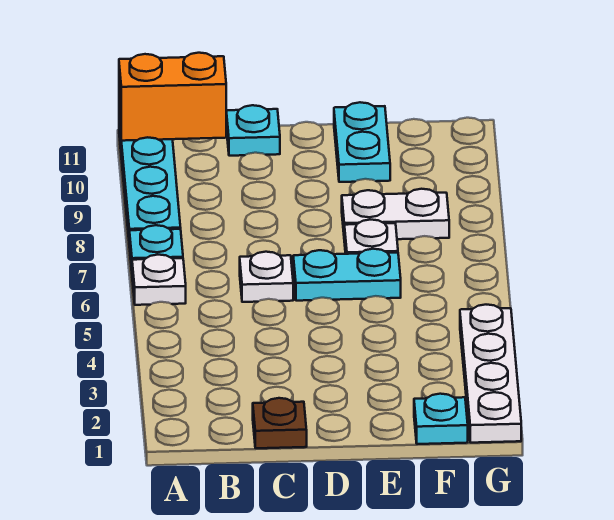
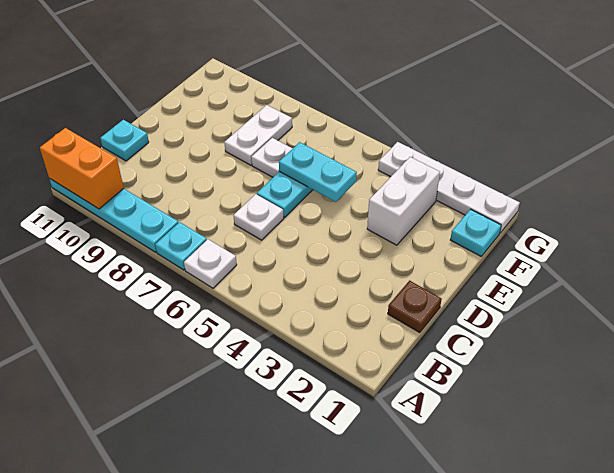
orange brick A11:B11 level 2 -> orange brick A10:A11 level 2
none -> white brick E3:F3 level 1
cyan plate E10:E11 level 1 -> cyan plate E5:E6 level 2

